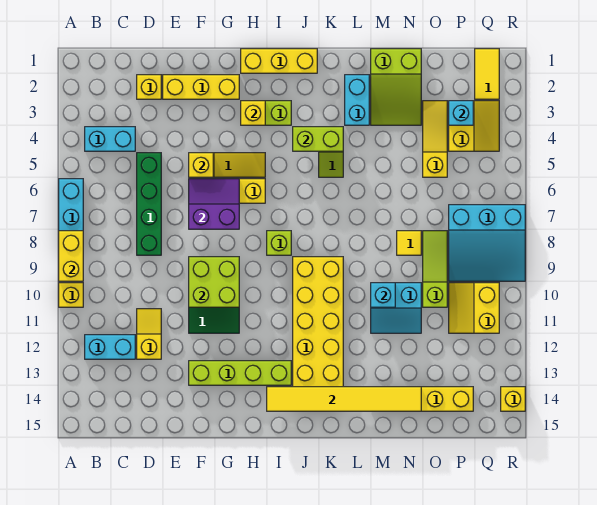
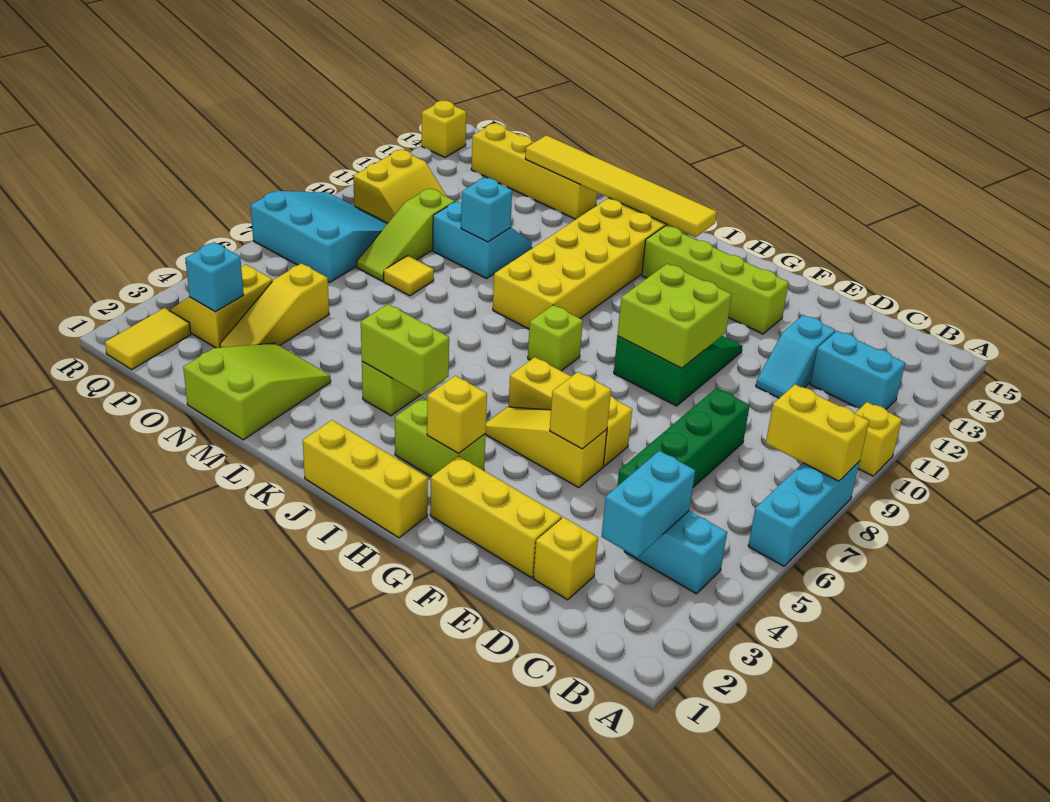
yellow brick A8:A9 level 2 -> yellow brick A8:B8 level 2
yellow slope D11:D12 level 1 top 12 -> cyan slope D11:D12 level 1 top 12
purple slope F6:G7 level 2 top 7 -> none
cyan brick L2:L3 level 1 -> cyan brick C3:C4 level 2

